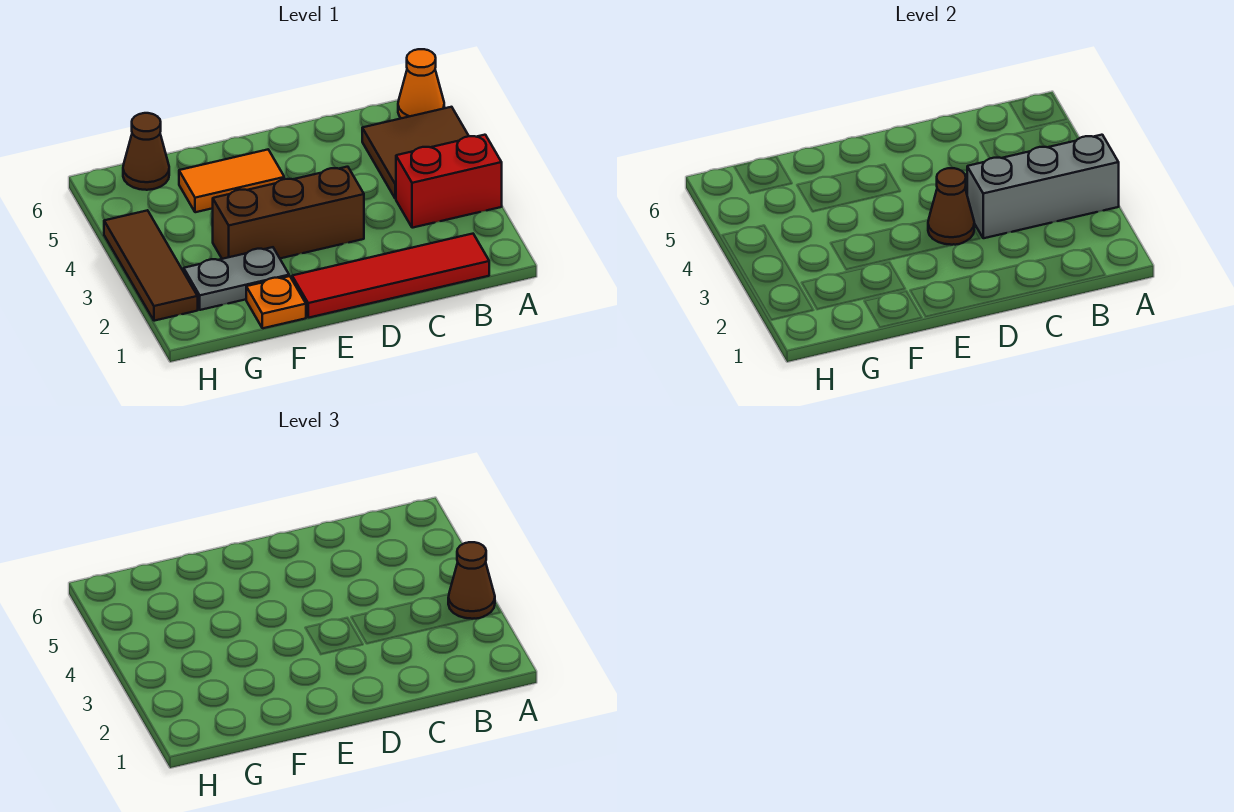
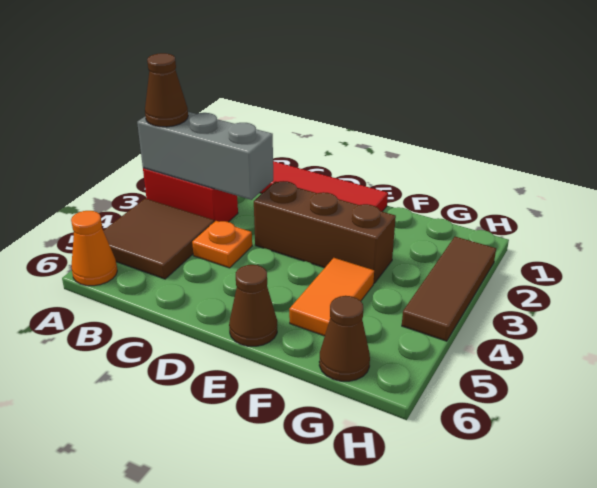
brown cone D3 level 2 -> brown cone E6 level 1
orange tile E5:F5 level 1 -> orange tile F4:F5 level 1
orange plate F1 level 1 -> orange plate C4 level 1
grey plate F2:G2 level 1 -> none

